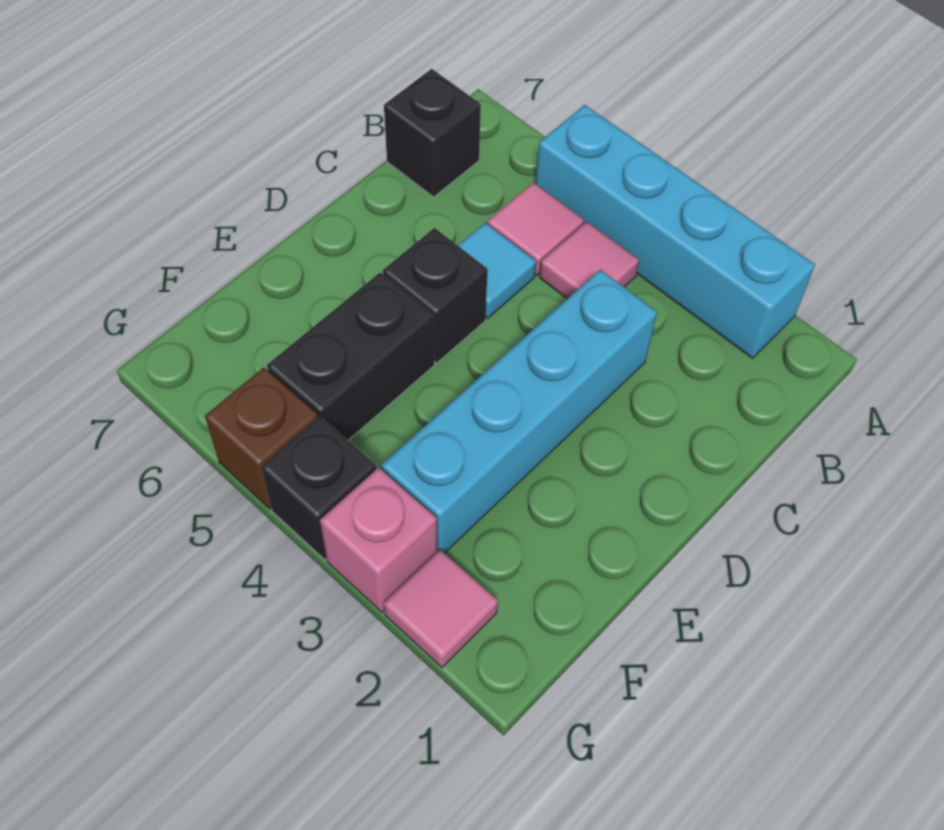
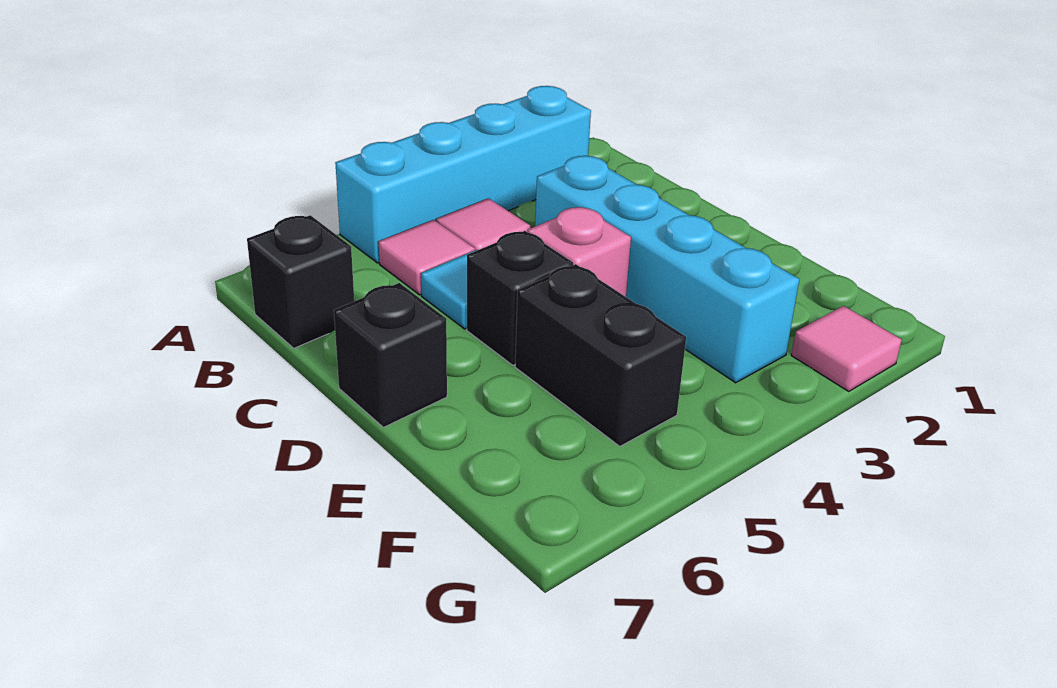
pink brick G3 level 1 -> pink brick D4 level 1
black brick G4 level 1 -> black brick D7 level 1
brown brick G5 level 1 -> none

